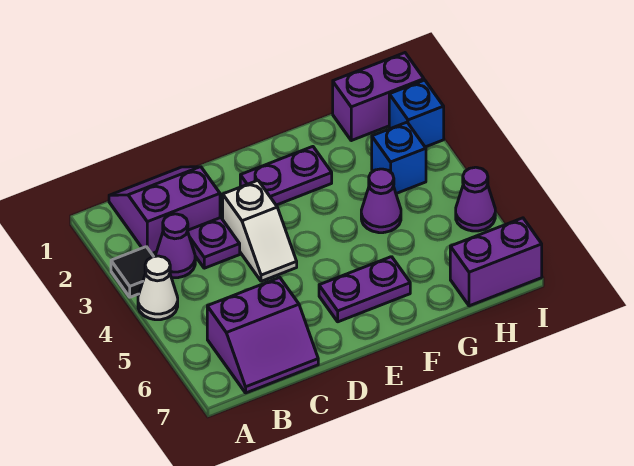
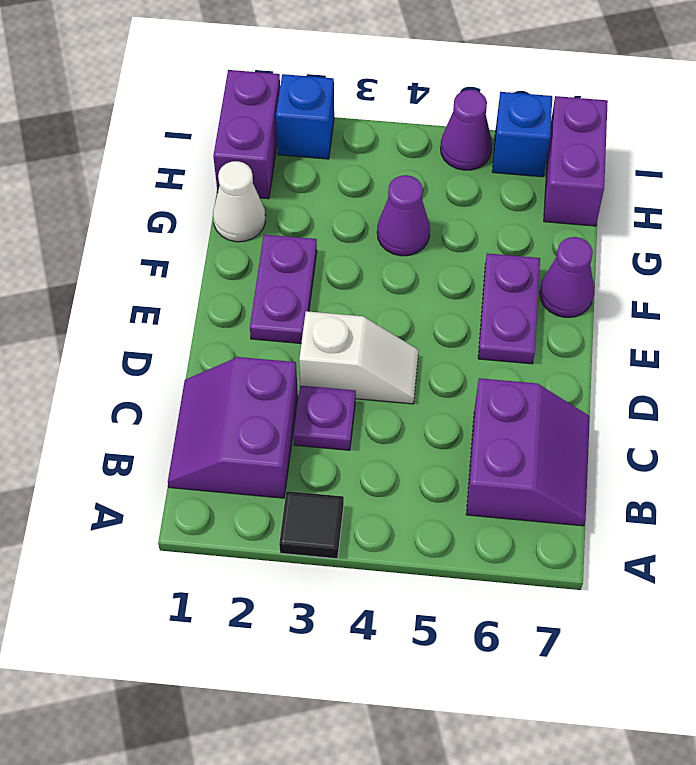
white cone A4 level 1 -> white cone G1 level 1
purple cone B3 level 1 -> purple cone F7 level 1
blue brick H3 level 1 -> blue brick I6 level 1

